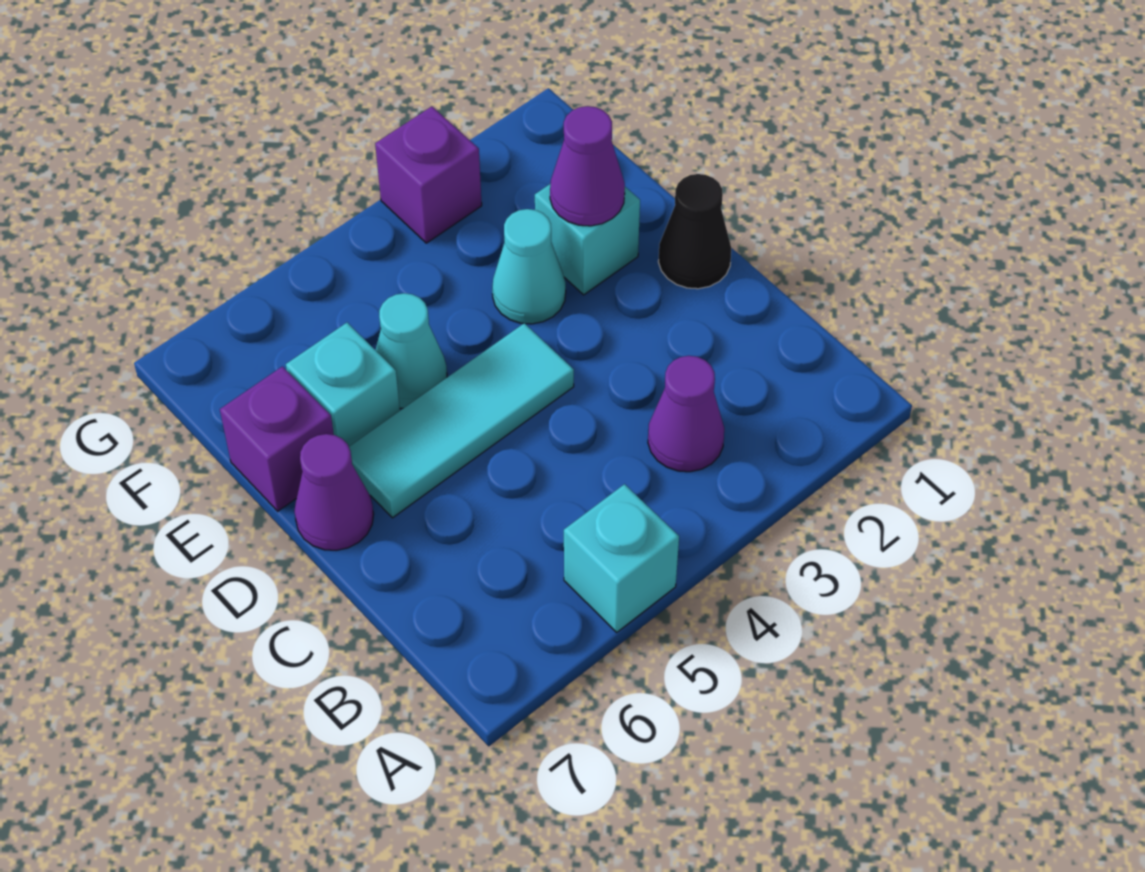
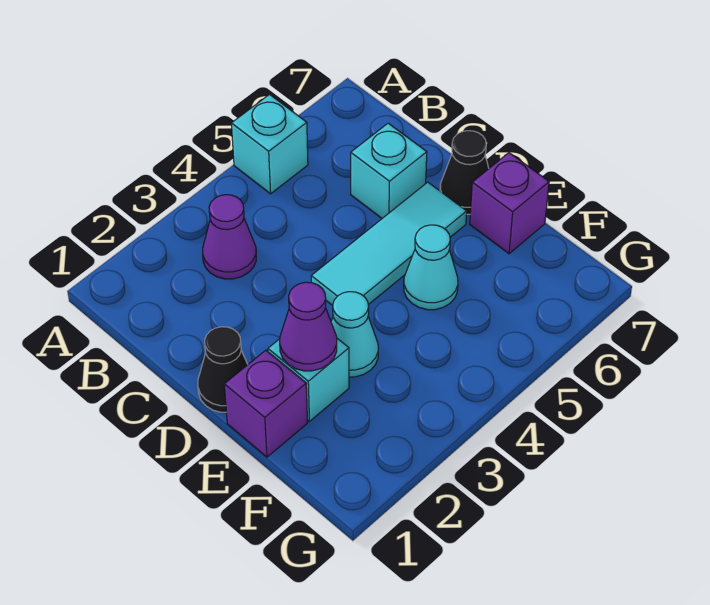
purple cone D7 level 1 -> black cone D7 level 1
cyan brick E6 level 1 -> cyan brick C6 level 1
purple brick G3 level 1 -> purple brick E1 level 1

